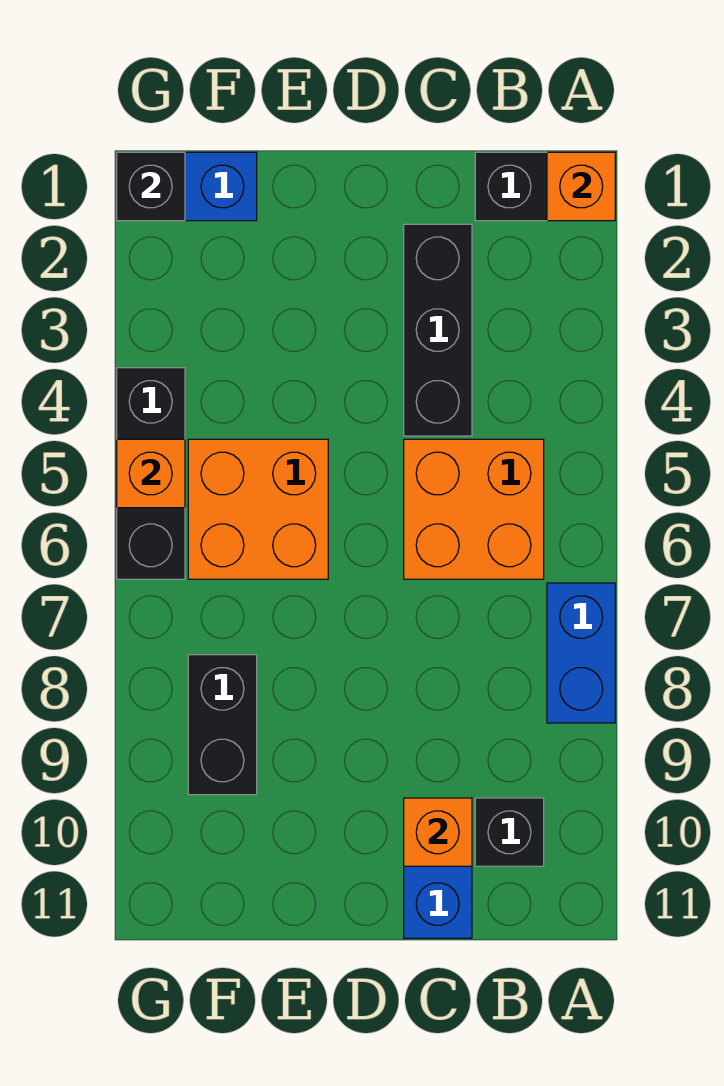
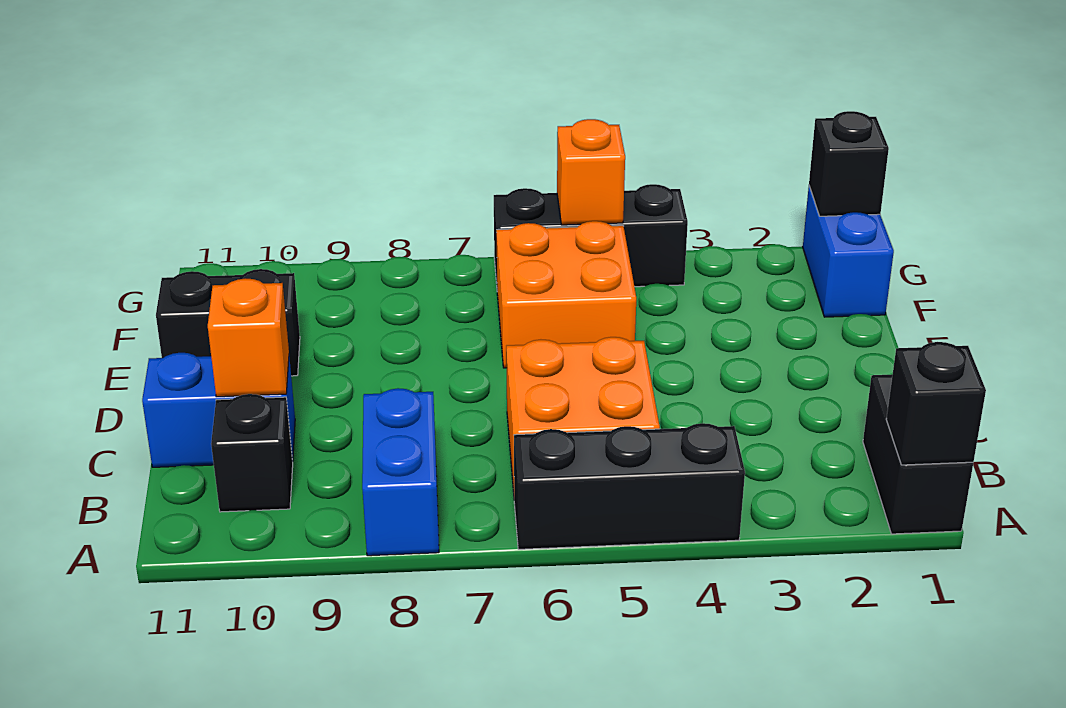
orange brick A1 level 2 -> black brick A1 level 2
blue brick A7:A8 level 1 -> blue brick A8:B8 level 1
black brick C2:C4 level 1 -> black brick A4:A6 level 1
black brick F8:F9 level 1 -> black brick E10:E11 level 1

